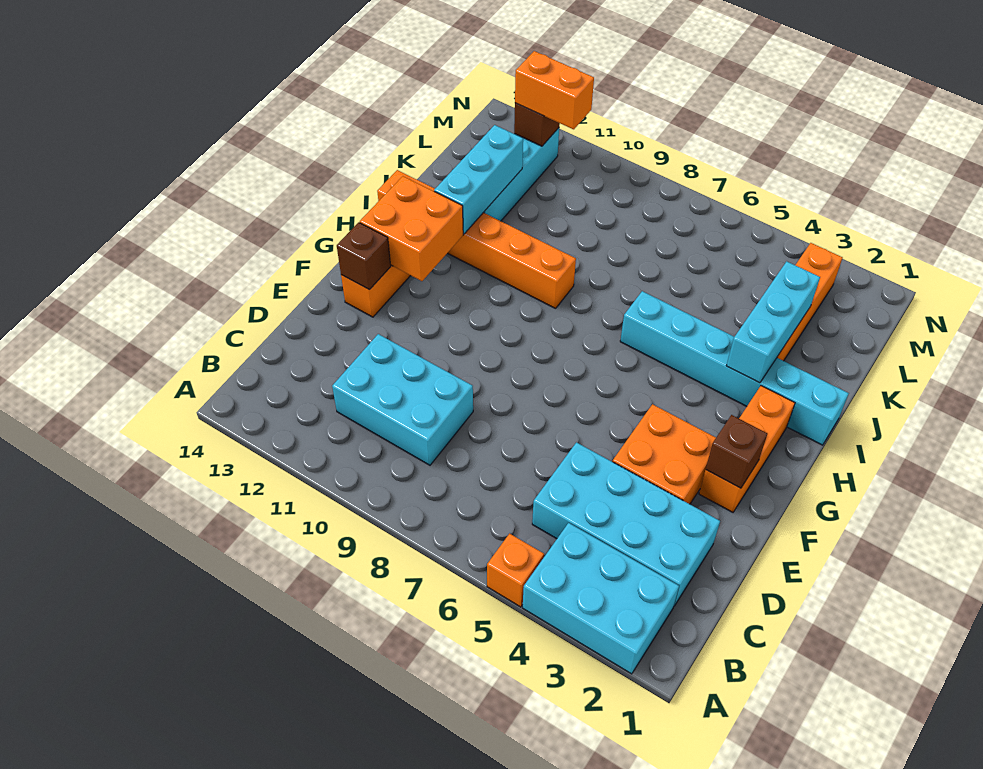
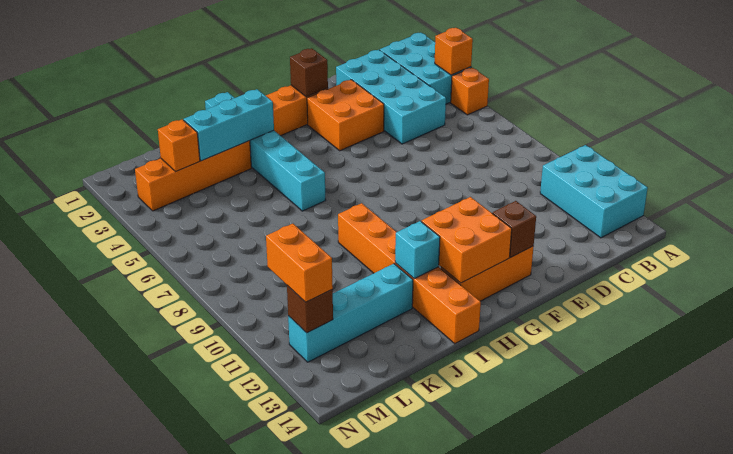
none -> orange brick A4 level 2
cyan brick C9:D11 level 1 -> cyan brick A11:B13 level 1
cyan brick I12:K12 level 2 -> cyan brick I12 level 2
none -> orange brick L3 level 2

